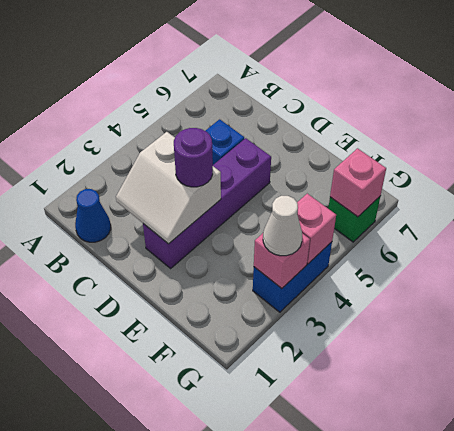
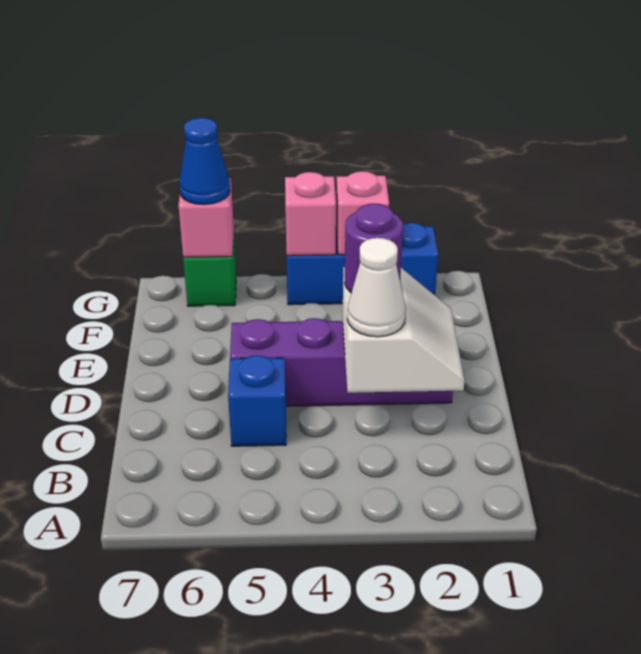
blue cone B1 level 1 -> blue cone G6 level 3
blue brick G3:G4 level 1 -> blue brick G2:G4 level 1
white cone G3 level 3 -> white cone C3 level 3

